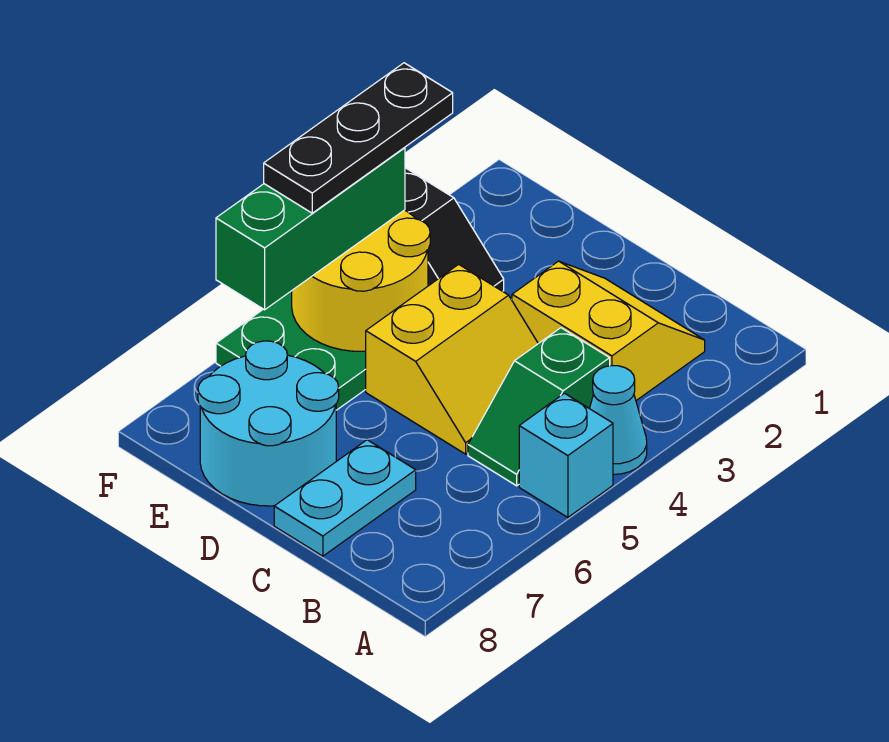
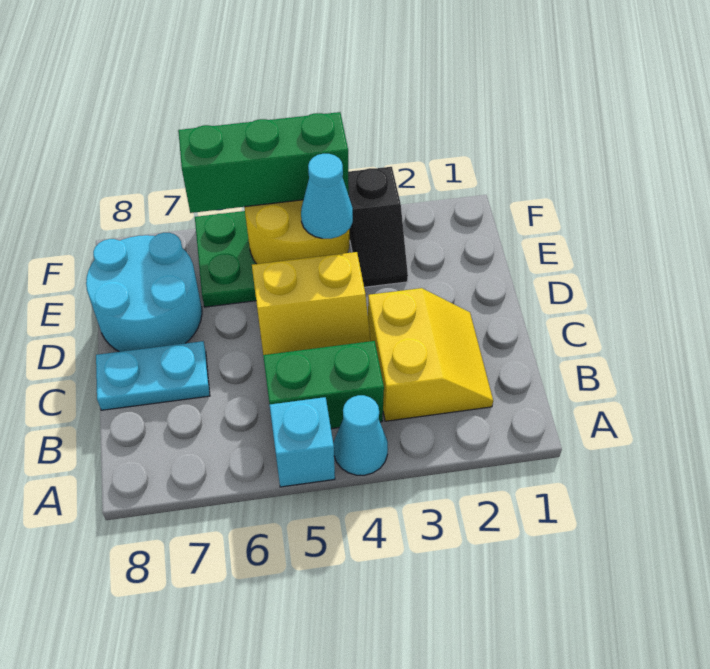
green slope B4:B5 level 1 top 4 -> green brick B4:B5 level 1
none -> cyan cone E4 level 3
black plate F3:F5 level 4 -> none

